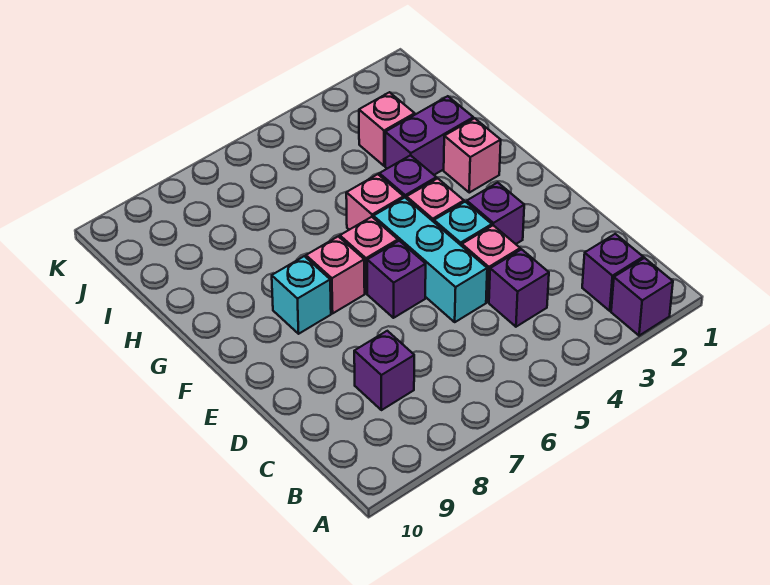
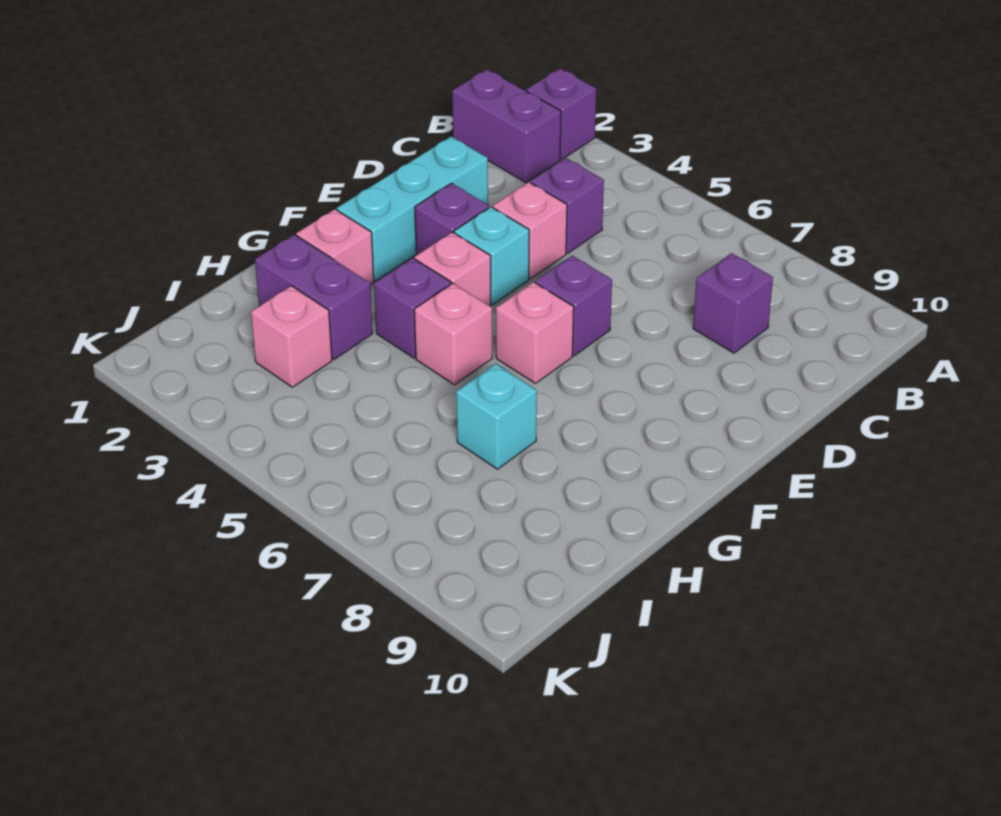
purple brick B2 level 1 -> purple brick B1:B2 level 1
cyan brick D5:F5 level 1 -> cyan brick D2:F2 level 1
pink brick F7 level 1 -> none
cyan brick F8 level 1 -> cyan brick H7 level 1

